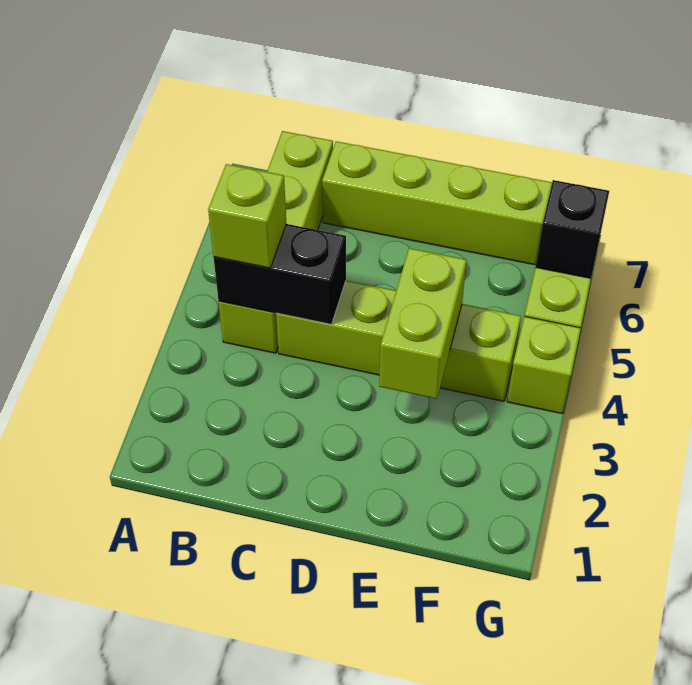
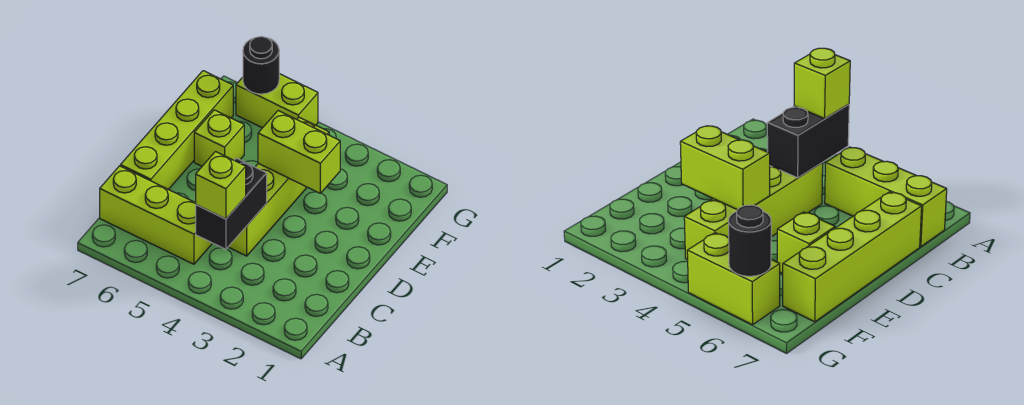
lime brick B4:B7 level 1 -> lime brick B5:B7 level 1
lime brick G4 level 1 -> lime brick E6 level 1
black brick G6 level 2 -> black round brick G6 level 2

